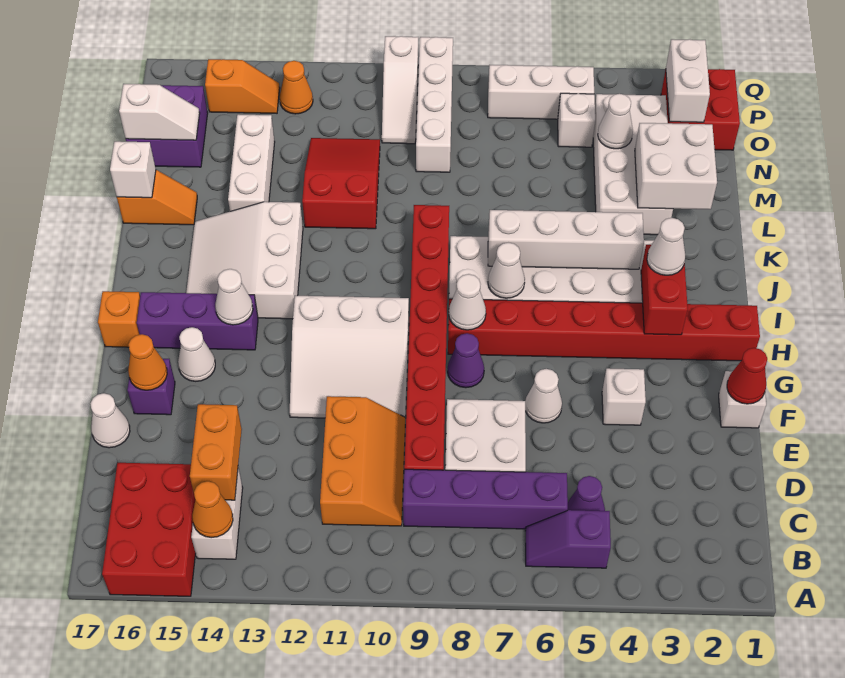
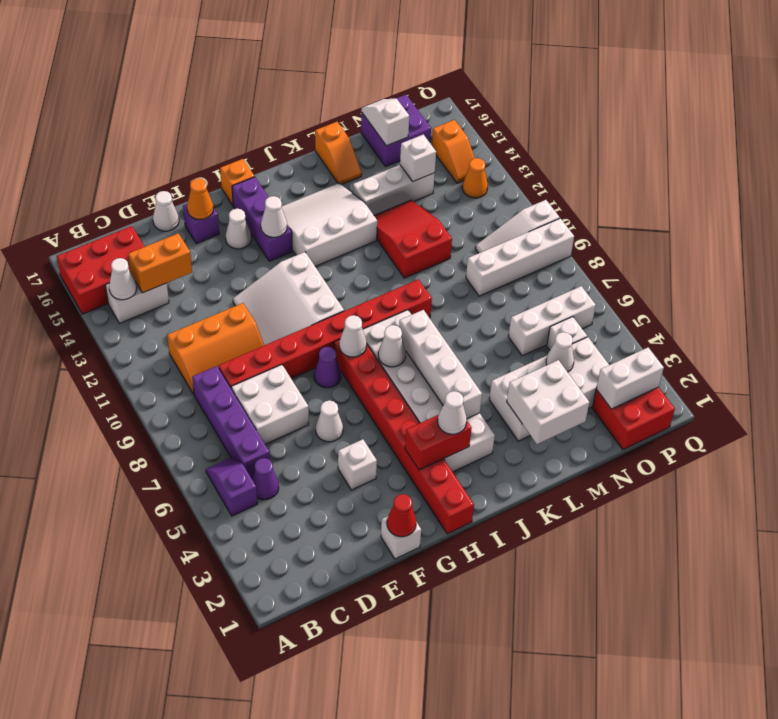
orange cone B14 level 2 -> white cone B14 level 2
red slope L11:N12 level 1 top L -> red slope L11:M13 level 1 top 11
white brick L17 level 2 -> white brick N14 level 2
white slope N16:N17 level 2 top 17 -> white slope N16:N17 level 2 top 16
white brick P5:P7 level 1 -> white brick N6:P6 level 1

